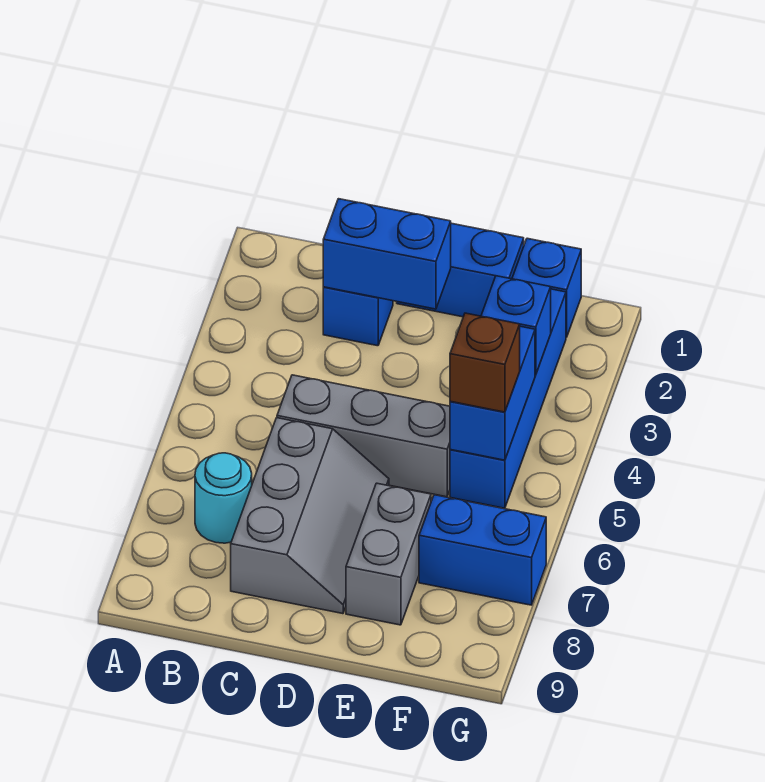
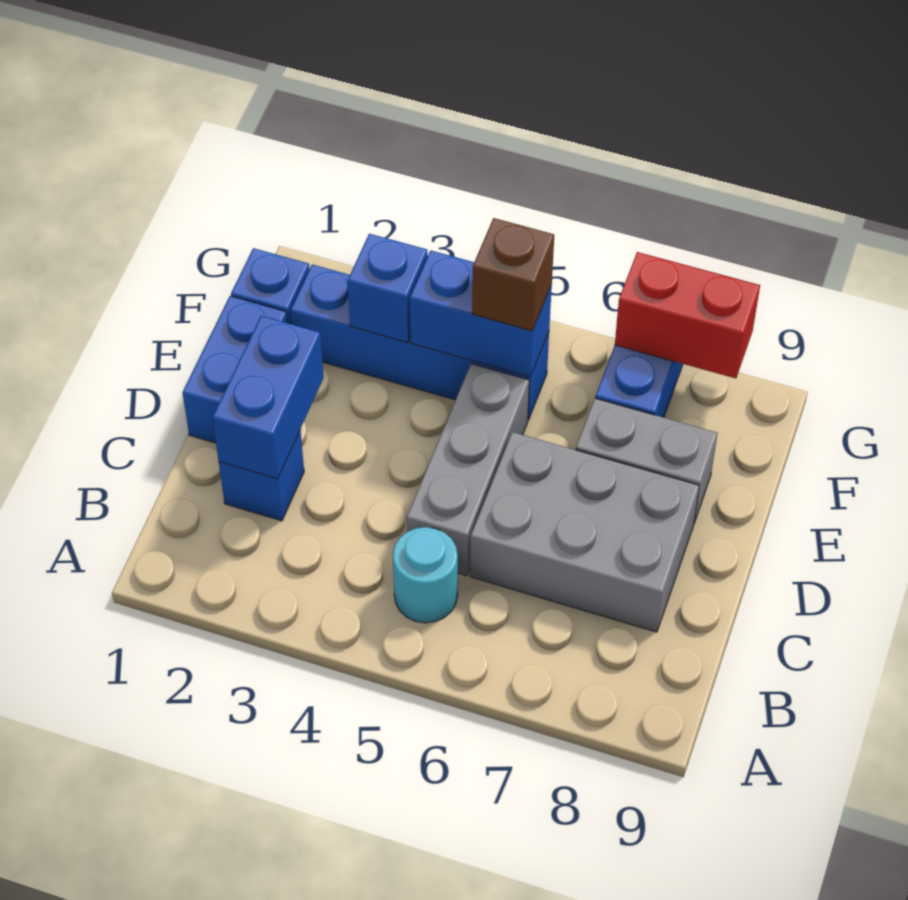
cyan round brick B7 level 1 -> cyan round brick B5 level 1
grey slope C6:D8 level 1 top C -> grey brick C6:D8 level 1
none -> red brick G7:G8 level 2

